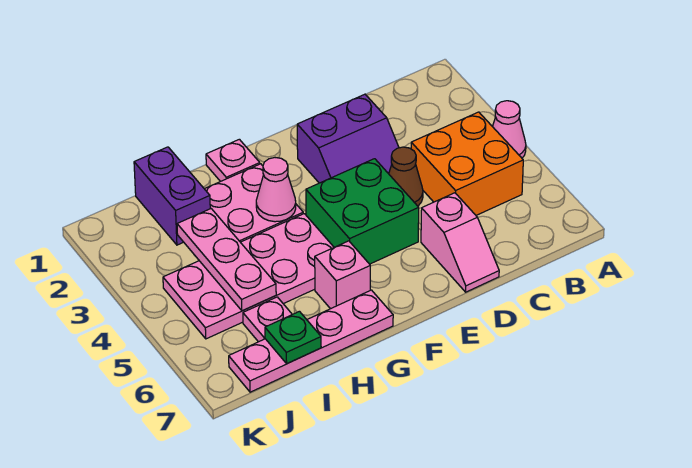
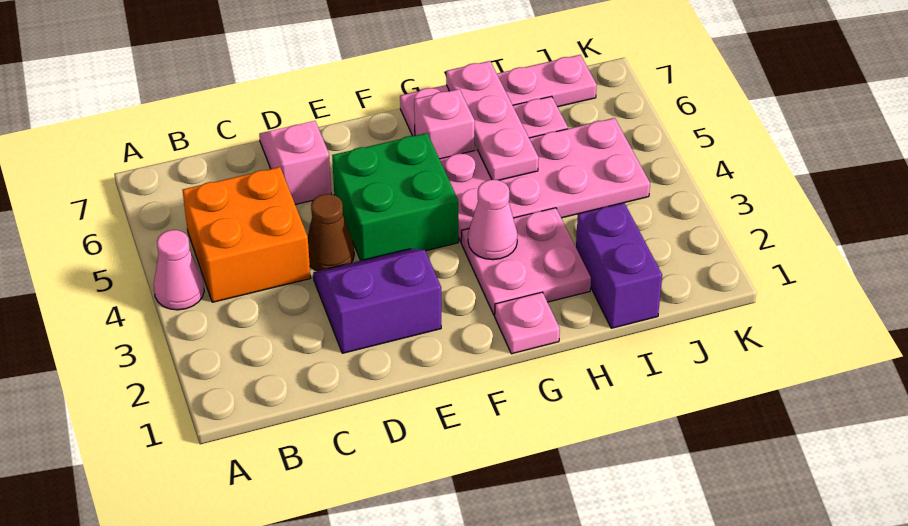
pink plate I3:I5 level 2 -> pink plate H5:H7 level 2
green plate I7 level 2 -> none

